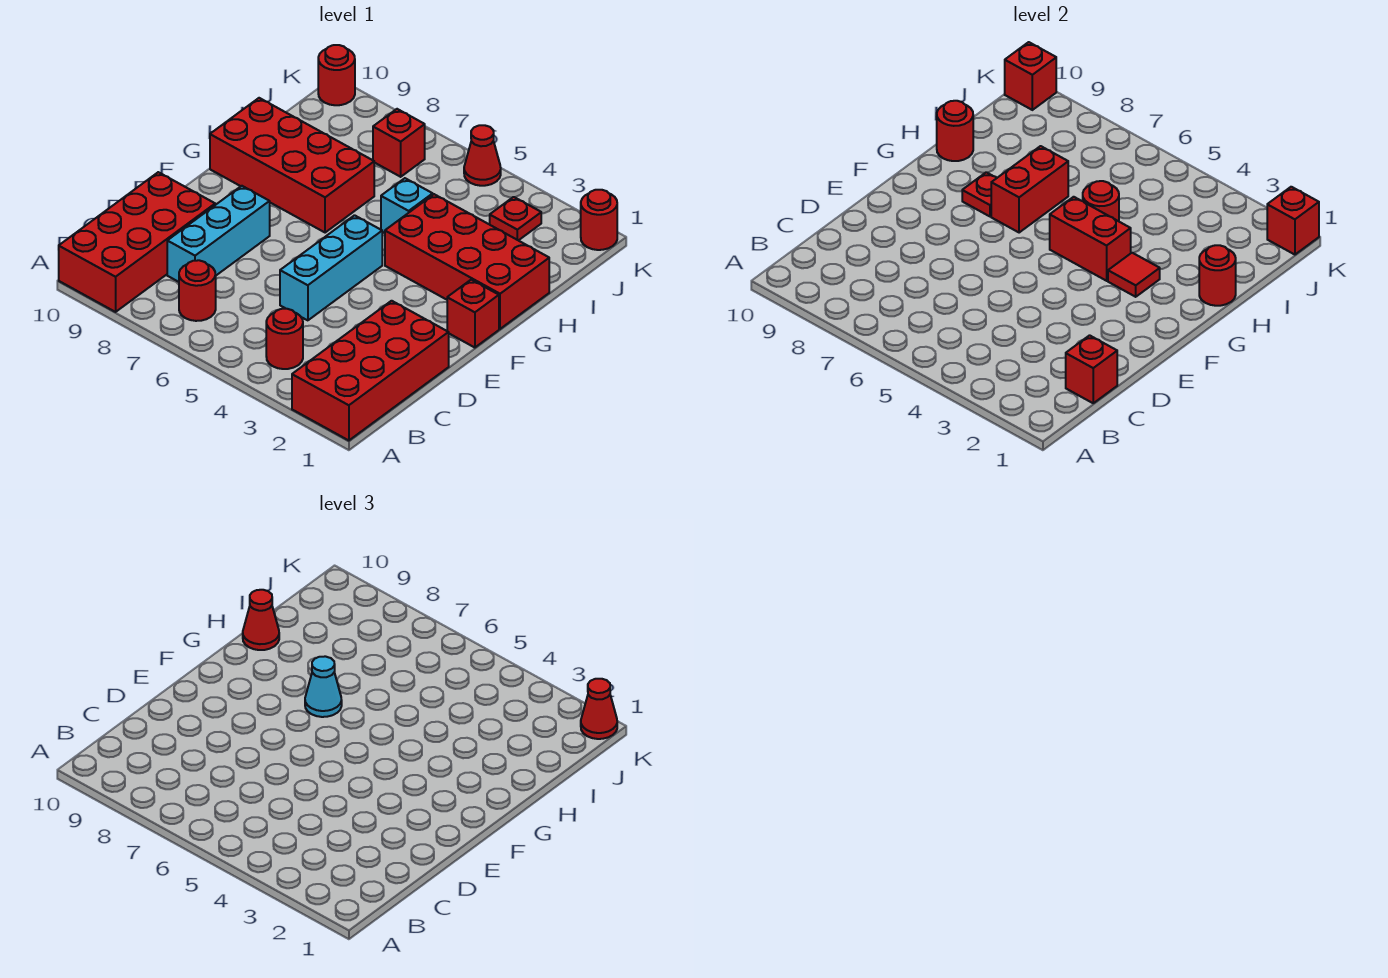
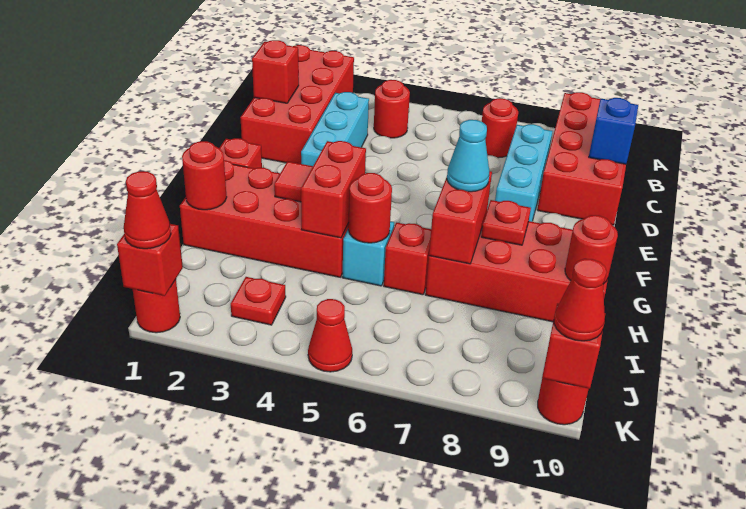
none -> blue brick C10 level 2
cyan brick D5:F5 level 1 -> cyan brick C3:E3 level 1
red brick G4:G5 level 2 -> red brick G4:H4 level 2
red cone H10 level 3 -> red cone K10 level 3
red brick J7 level 1 -> red brick H6 level 1

